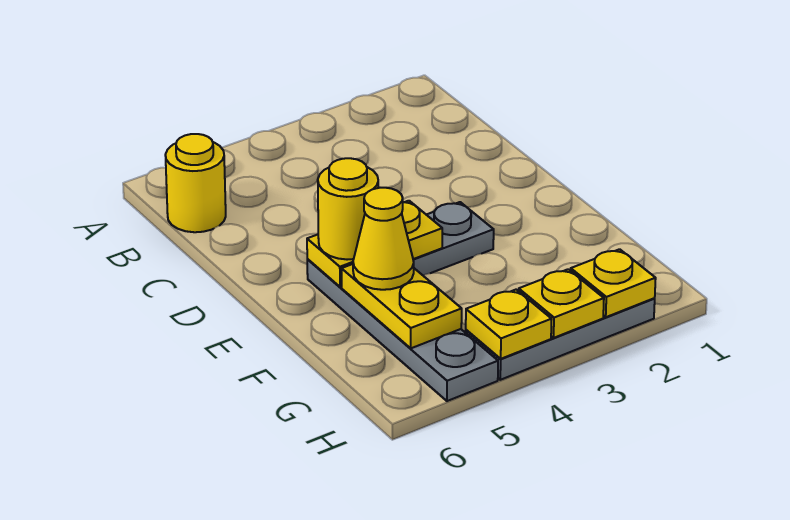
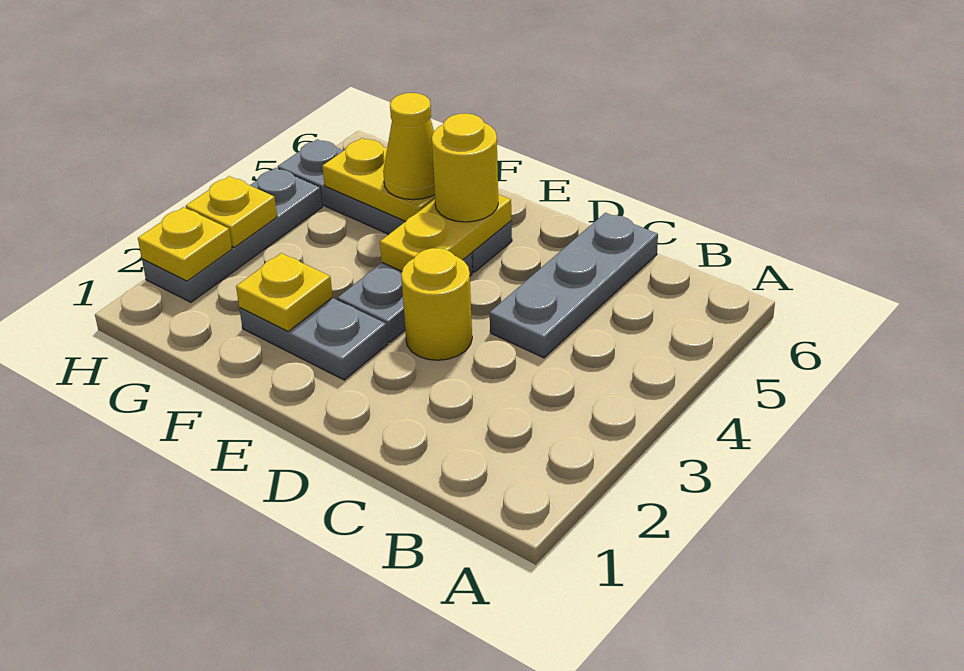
yellow round brick B6 level 1 -> yellow round brick D3 level 1
none -> grey plate C4:C6 level 1
none -> grey plate E2:F2 level 1
yellow plate H4 level 2 -> yellow plate F2 level 2

